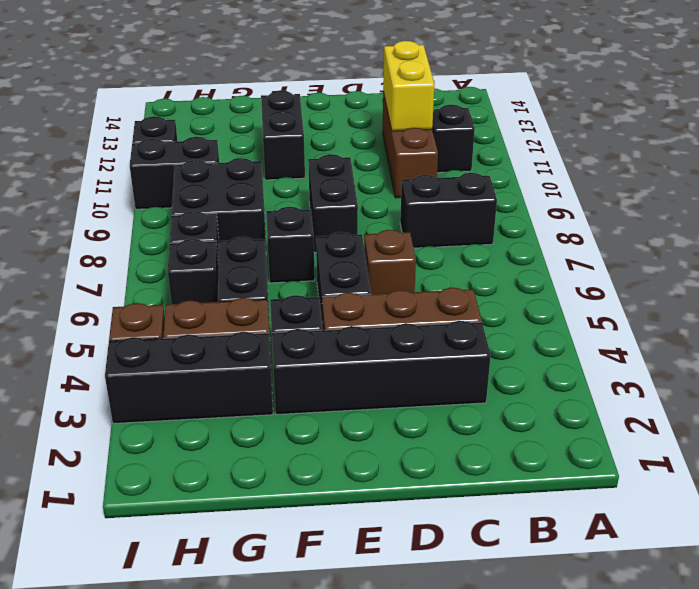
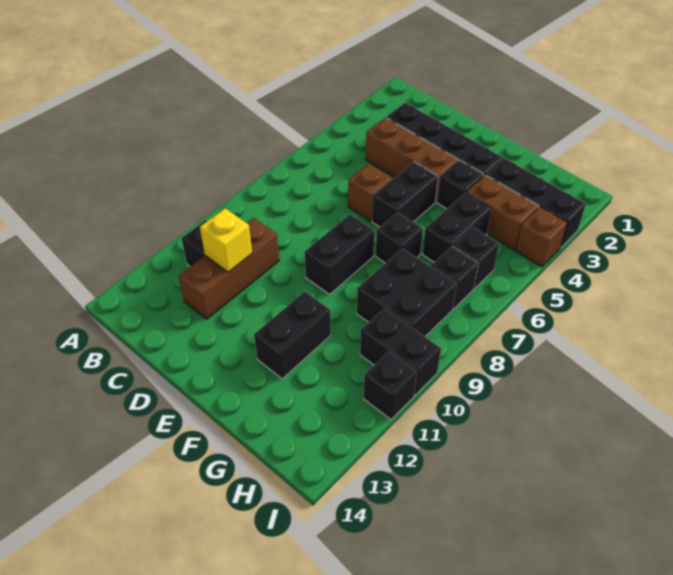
black brick B8:C8 level 1 -> none
yellow brick C11:C12 level 2 -> yellow brick C11 level 2

